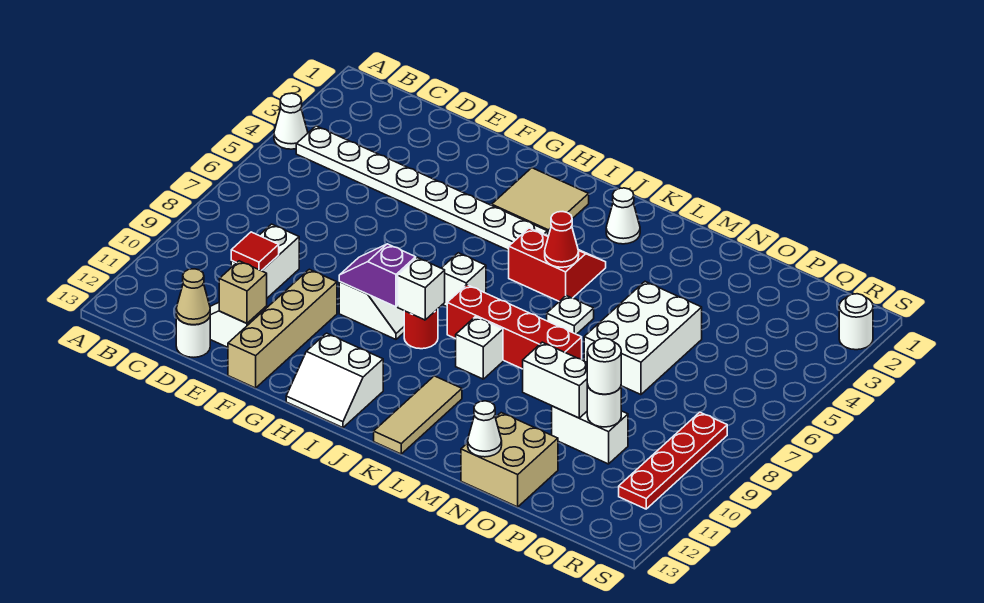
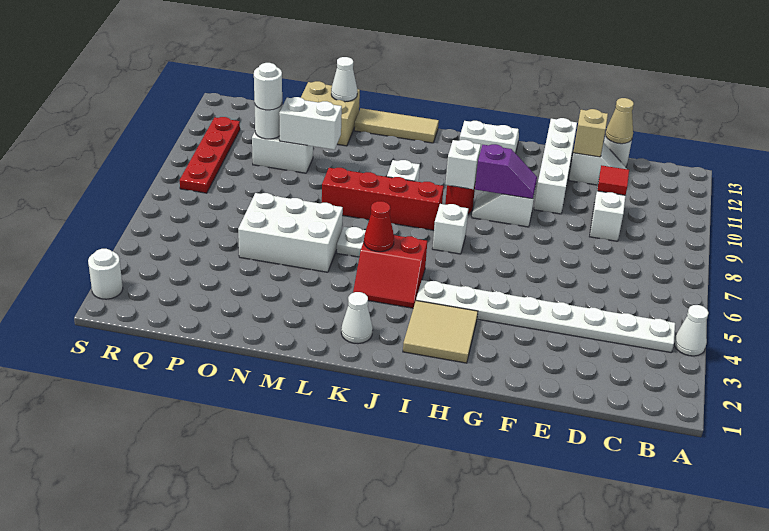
tan brick F10:F13 level 1 -> white brick F10:F13 level 1
tan tile K11:K13 level 1 -> tan tile K13:M13 level 1
white brick N5:O7 level 1 -> white brick M5:O6 level 1

